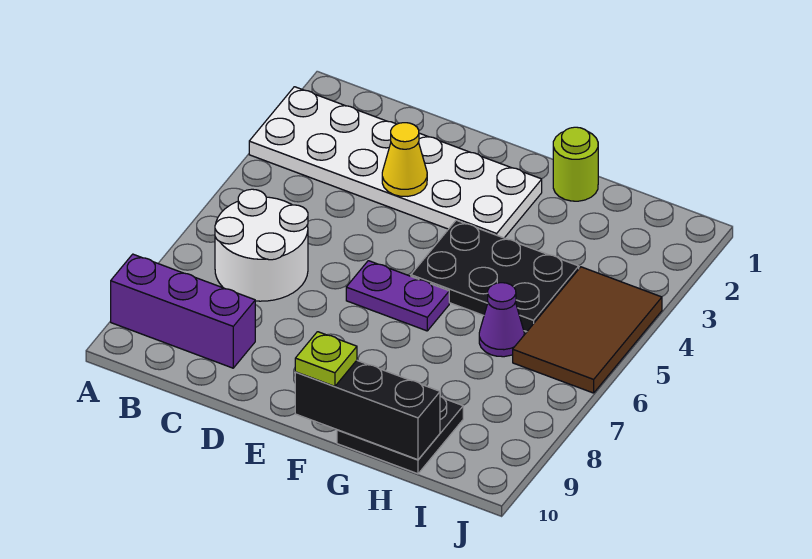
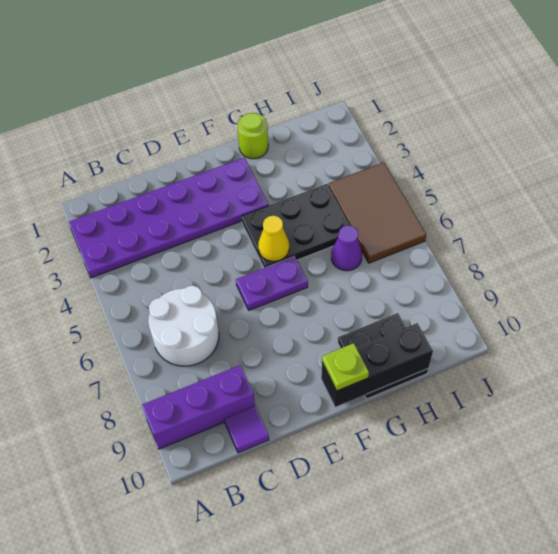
white plate A2:F3 level 1 -> purple plate A2:F3 level 1
none -> purple tile C10 level 1
yellow cone D3 level 2 -> yellow cone F5 level 2

